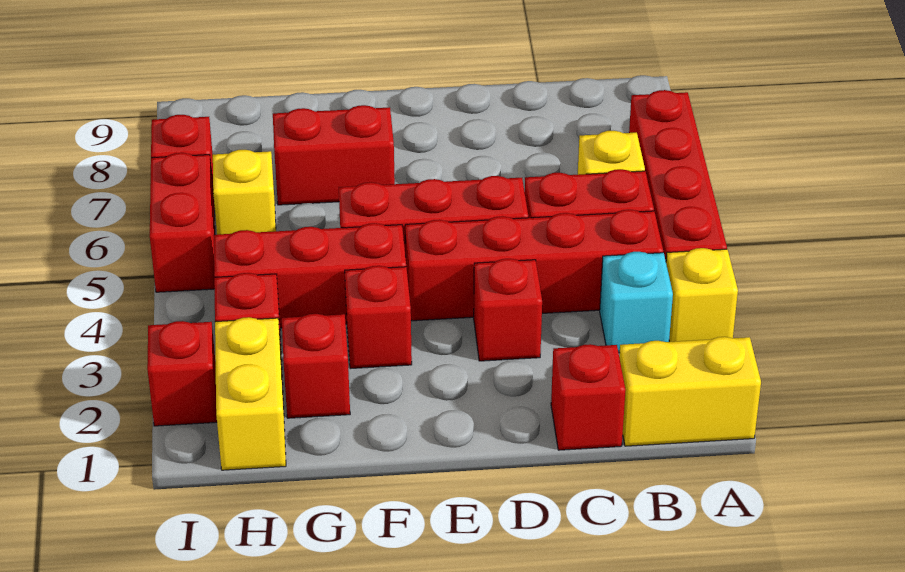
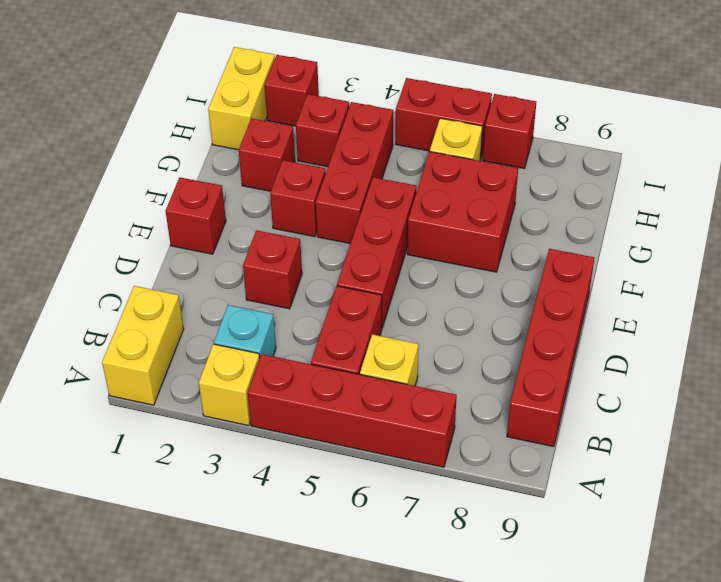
red brick B4:E4 level 1 -> red brick B9:E9 level 1
red brick C1 level 1 -> red brick E1 level 1
red brick F7:G7 level 1 -> red brick F6:G7 level 1
yellow brick H1:H2 level 1 -> yellow brick H1:I1 level 1

